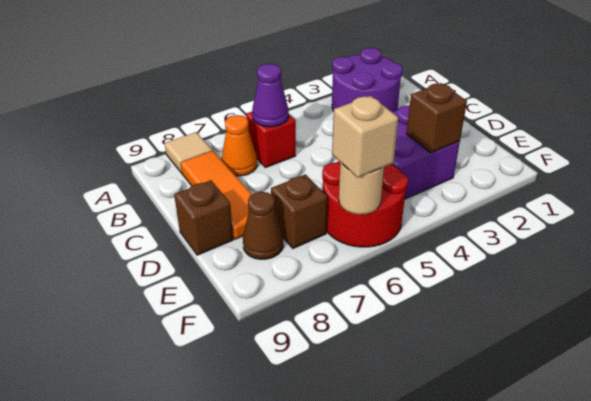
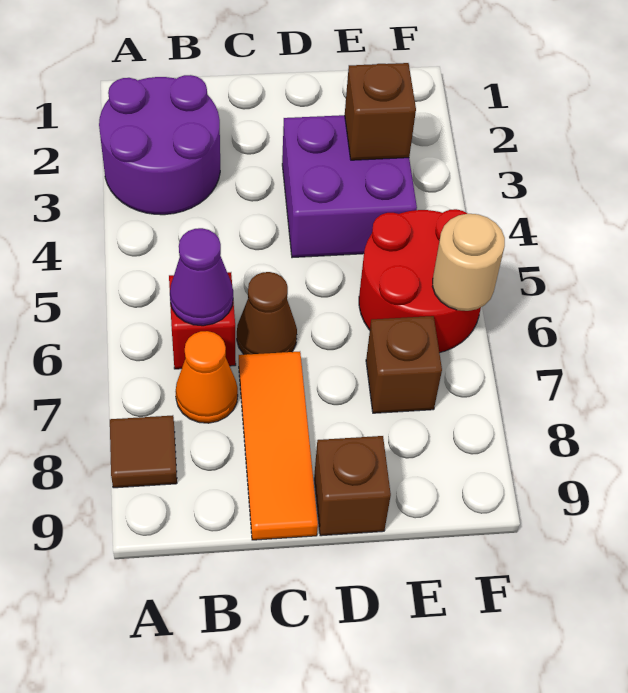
tan tile A8 level 1 -> brown tile A8 level 1
orange tile B8:D8 level 1 -> orange tile C7:C9 level 1
brown cone E8 level 1 -> brown cone C6 level 1
tan brick F6 level 3 -> none

